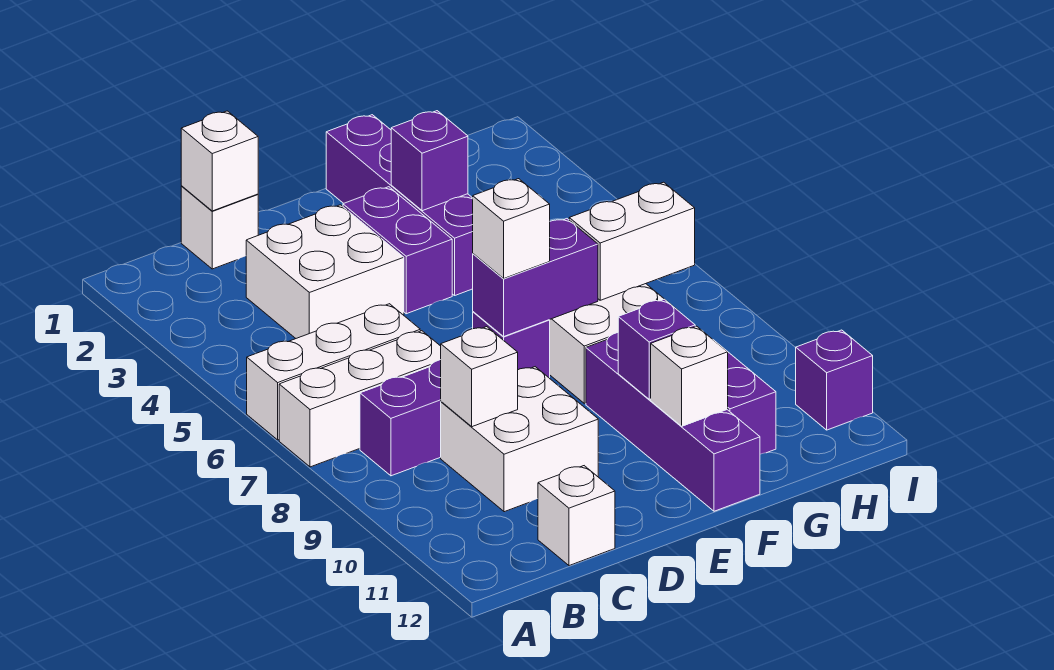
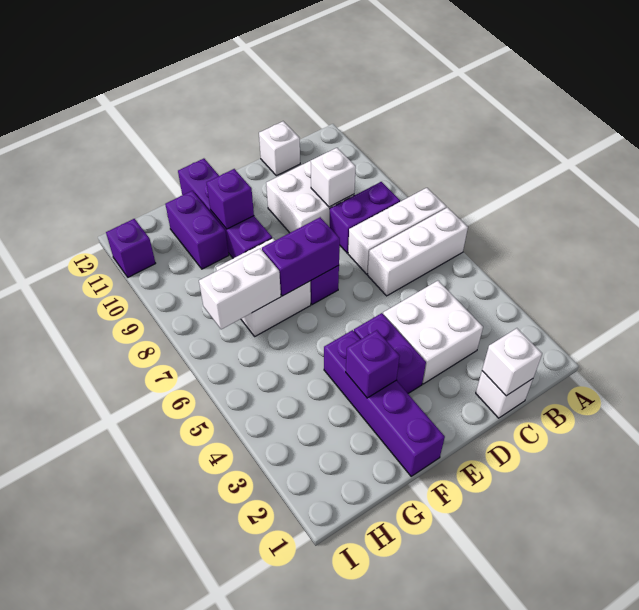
white brick E7 level 3 -> none
white brick F11 level 2 -> none

